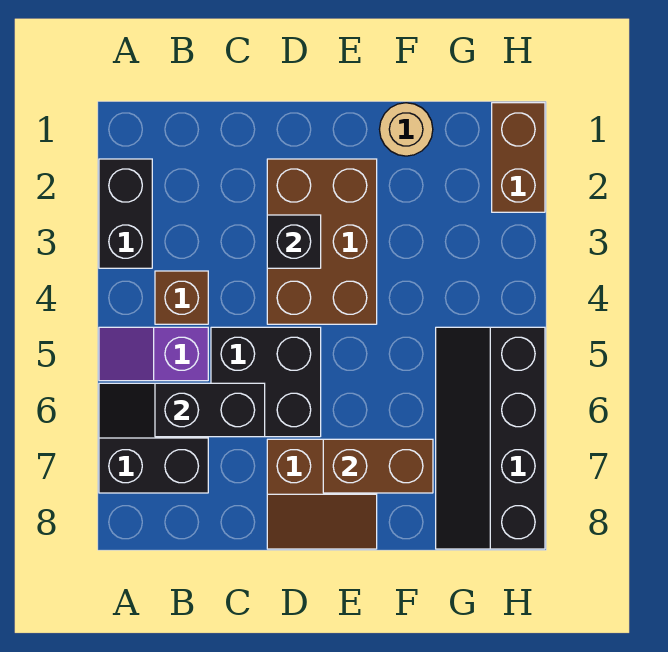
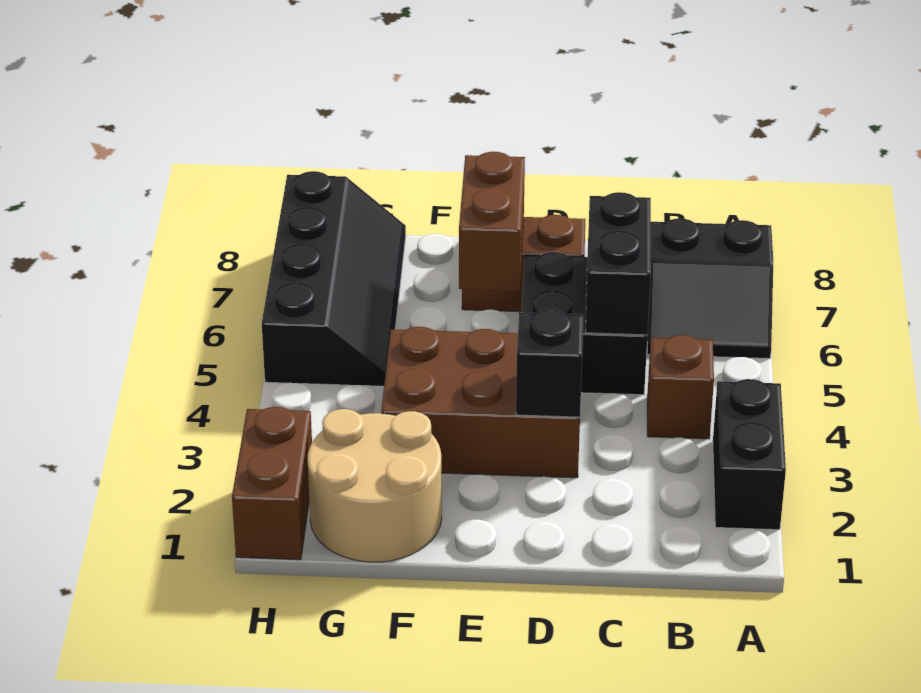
purple slope A5:B5 level 1 top B -> none
black brick B6:C6 level 2 -> black brick C5:C6 level 2
brown brick D2:E4 level 1 -> brown brick D3:F4 level 1
brown brick E7:F7 level 2 -> brown brick E6:E7 level 2
tan round brick F1 level 1 -> tan round brick F1:G2 level 1

